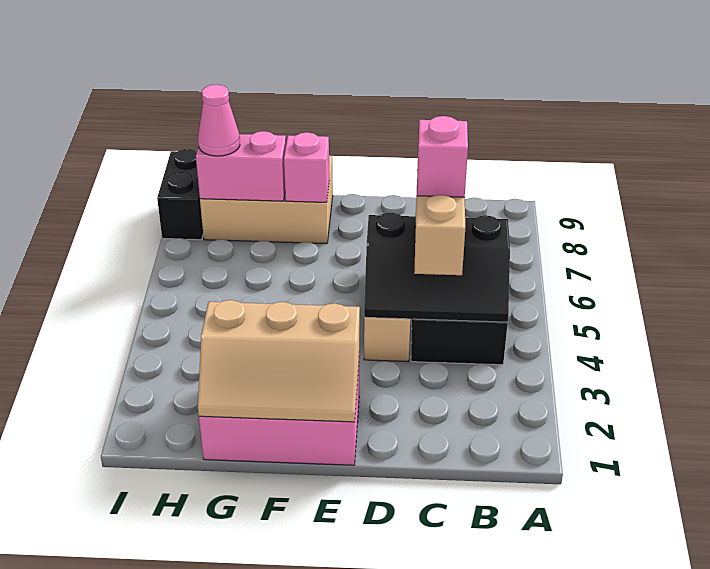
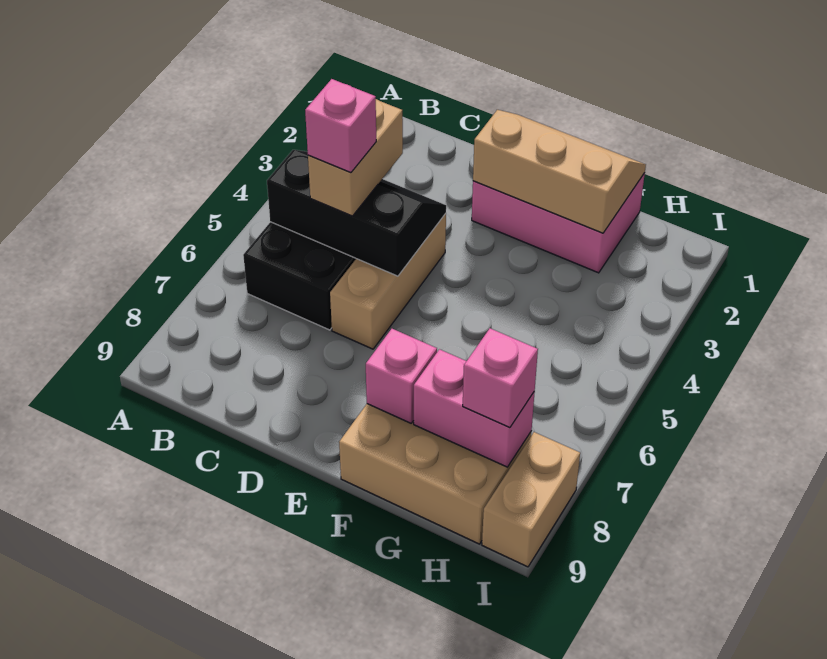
pink cone H8 level 3 -> pink brick H8 level 3
black brick I8:I9 level 1 -> tan brick I8:I9 level 1

